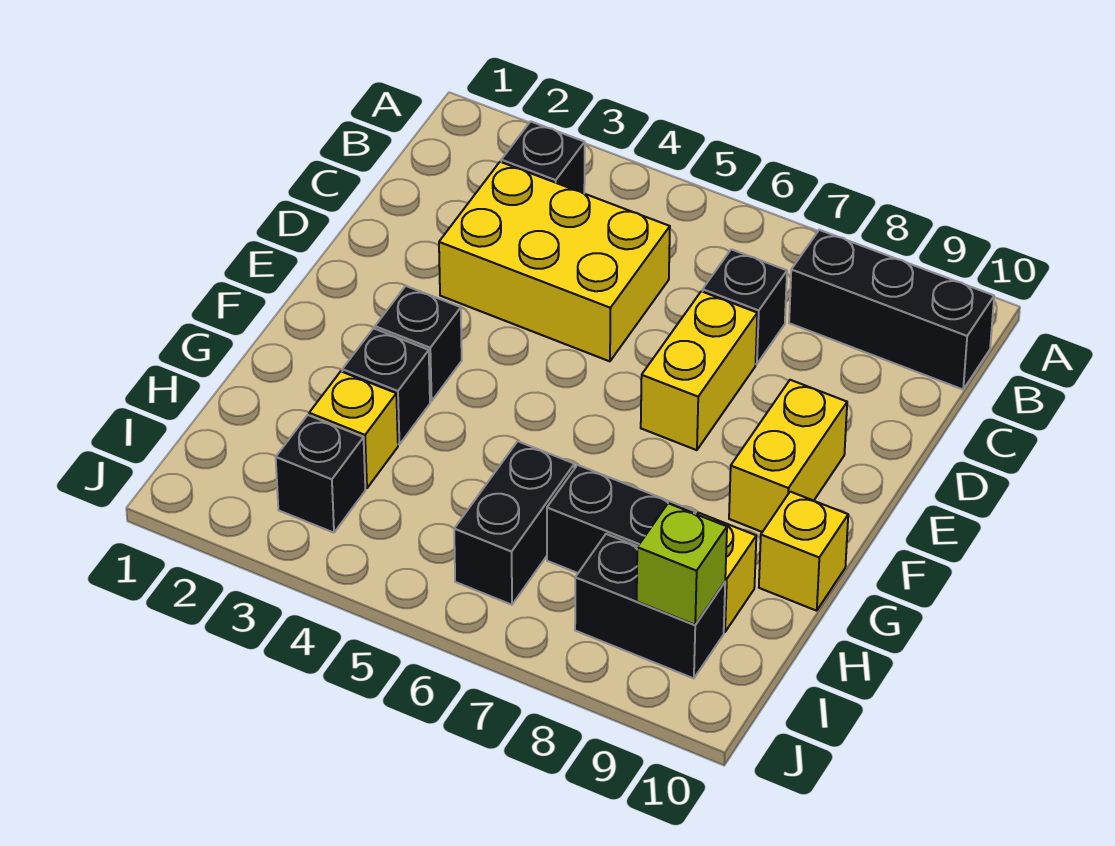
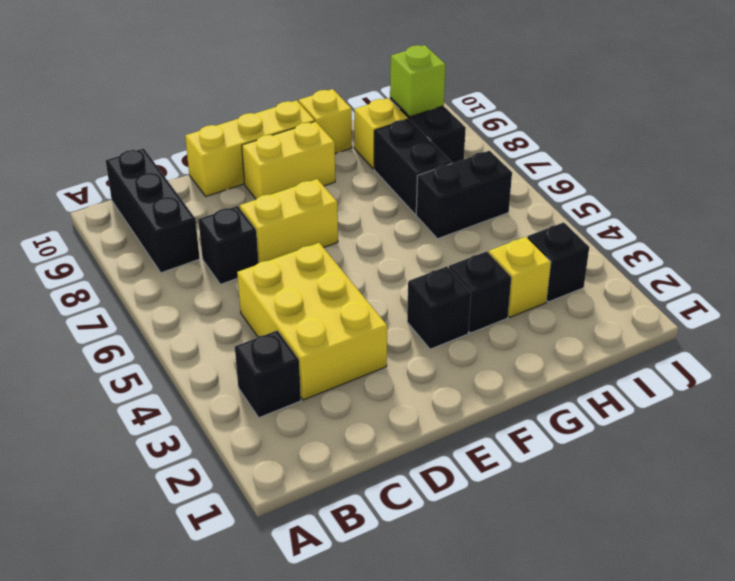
none -> yellow brick D10:F10 level 1

